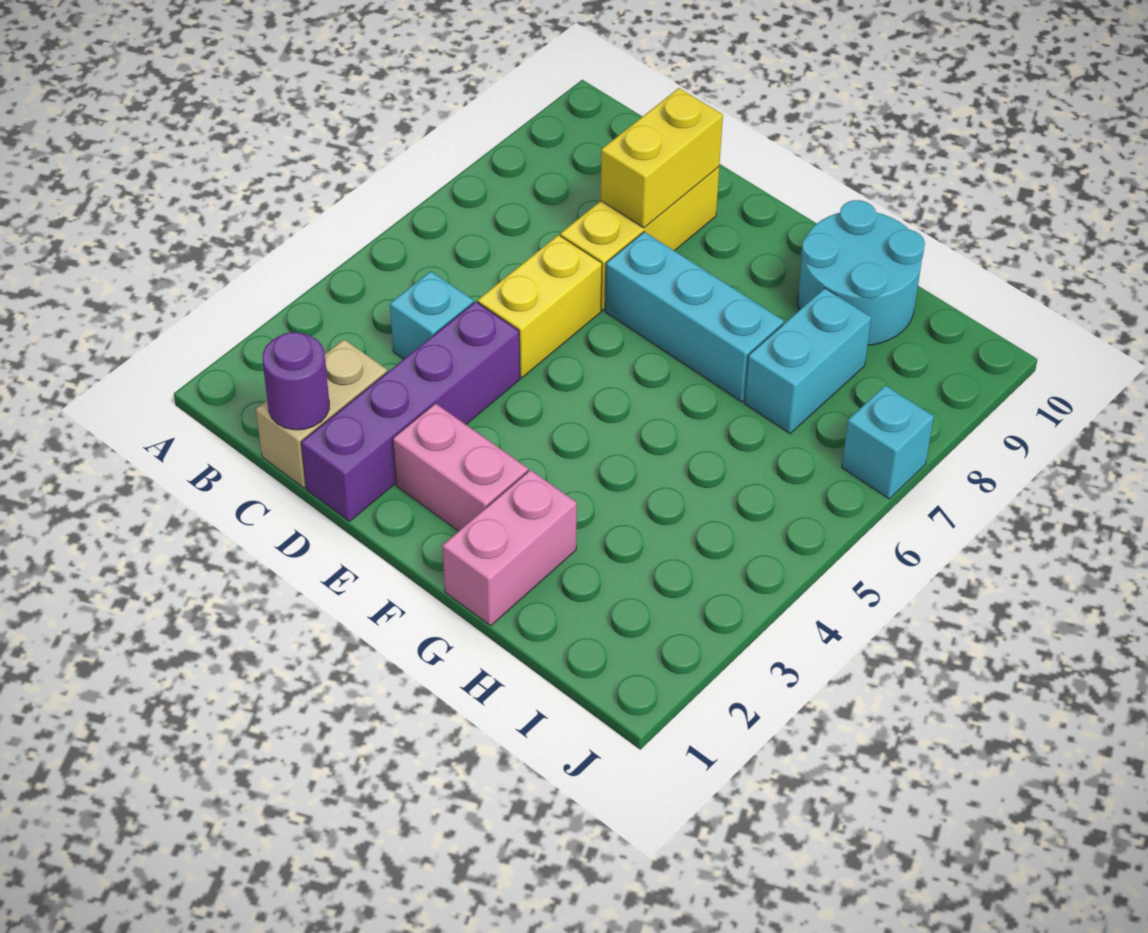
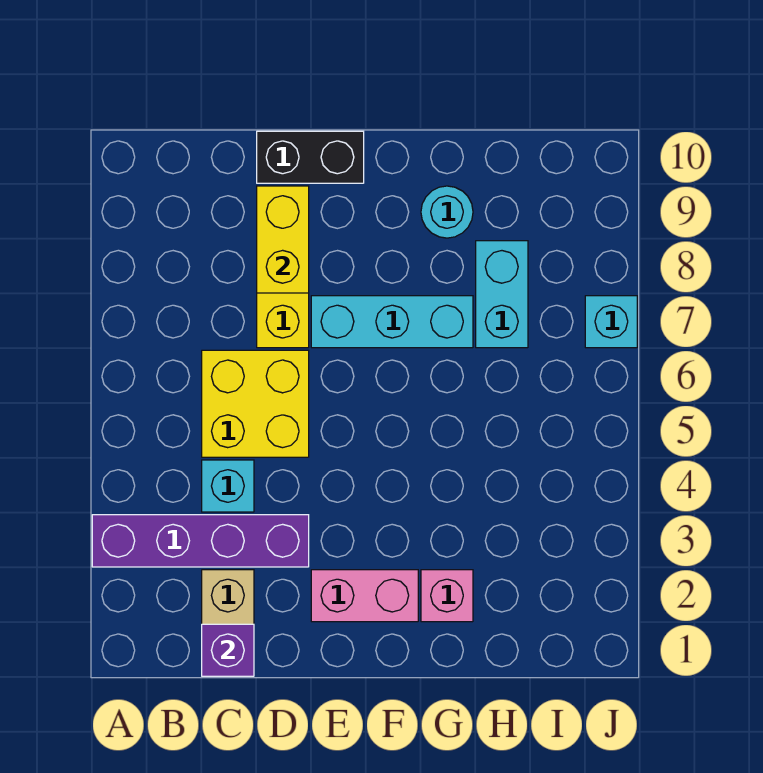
purple round brick C1 level 2 -> purple brick C1 level 2
purple brick D1:D4 level 1 -> purple brick A3:D3 level 1
yellow brick D5:D6 level 1 -> yellow brick C5:D6 level 1
none -> black brick D10:E10 level 1
pink brick G1:G2 level 1 -> pink brick G2 level 1
cyan round brick G9:H10 level 1 -> cyan round brick G9 level 1

